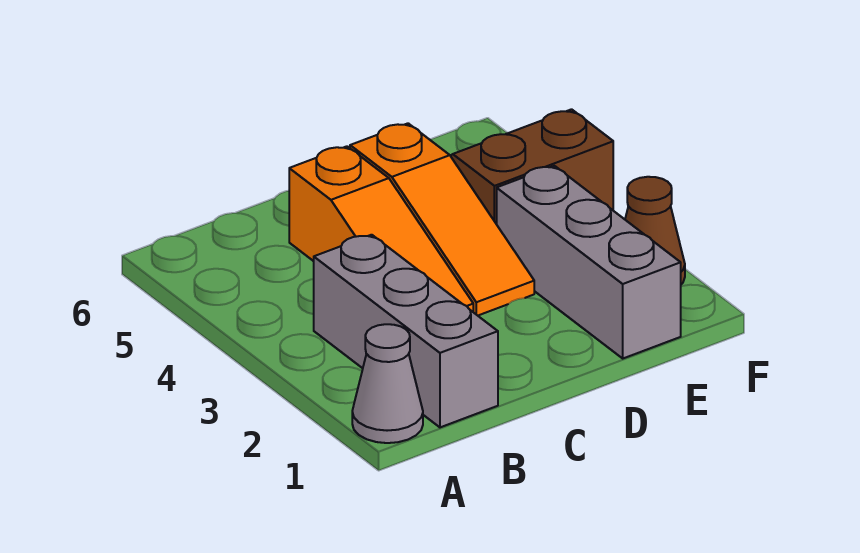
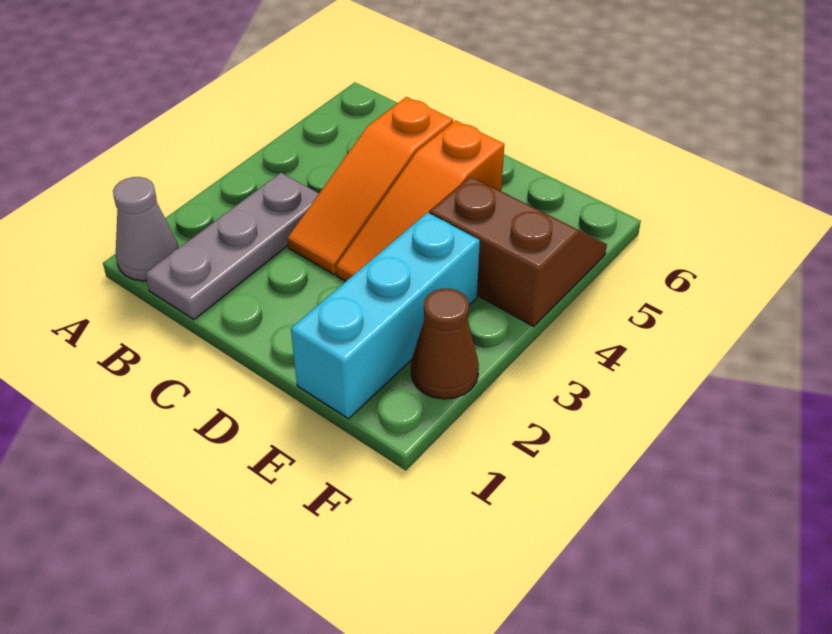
grey brick B1:B3 level 1 -> grey plate B1:B3 level 1
grey brick E1:E3 level 1 -> cyan brick E1:E3 level 1

